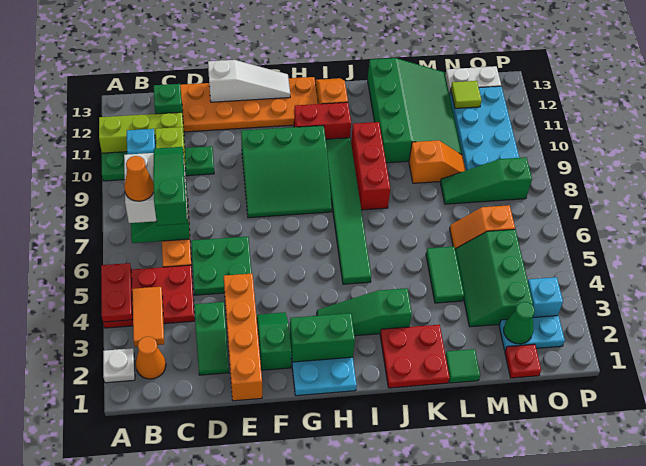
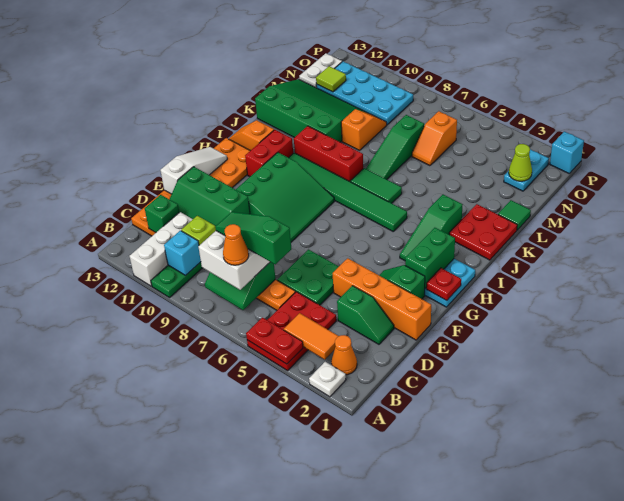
lime brick A11:C11 level 1 -> white brick A11:C11 level 1
green tile L4:L5 level 1 -> green tile J6:J7 level 1
green slope M3:N5 level 1 top N -> green slope D10:E12 level 2 top E
green slope M8:O8 level 1 top O -> green slope K7:M7 level 1 top M
red plate N1 level 1 -> red plate G1 level 2
green cone N2 level 2 -> lime cone N2 level 2
cyan brick O3 level 1 -> cyan brick P1 level 1

